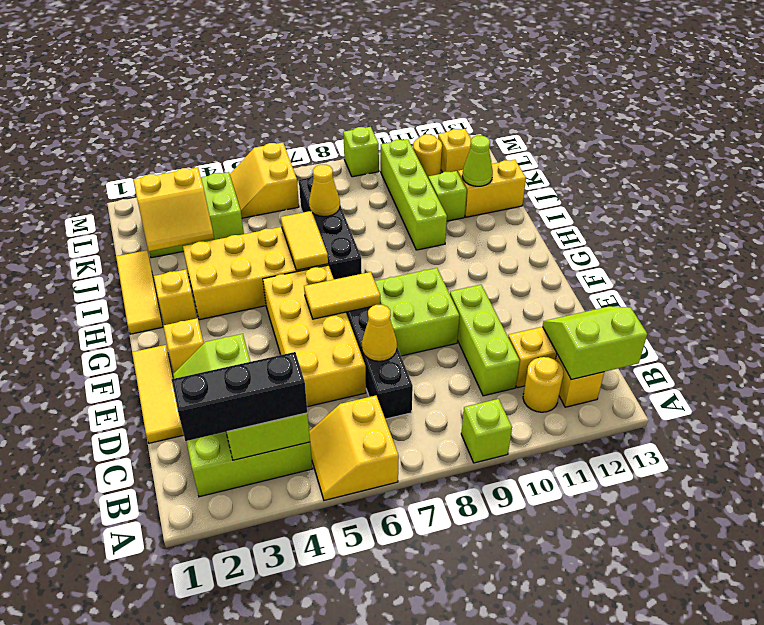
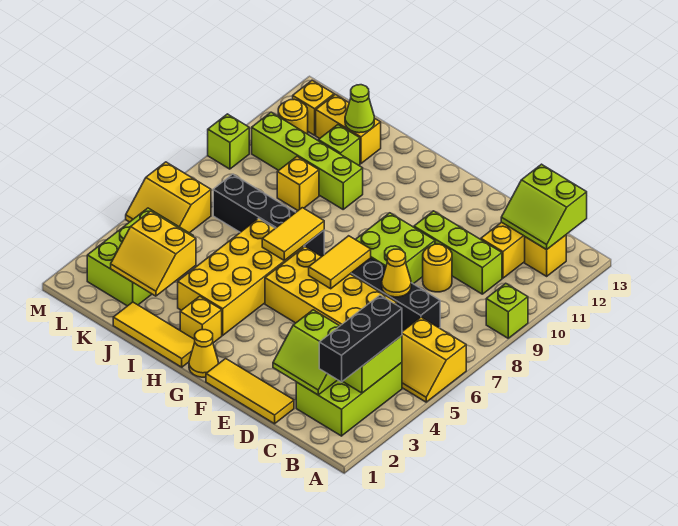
yellow round brick B11 level 1 -> yellow round brick D9 level 1
lime slope B12:C13 level 2 top B -> lime slope B12:C13 level 2 top 13
yellow brick F2 level 1 -> yellow brick J9 level 1
yellow tile H6:I6 level 2 -> yellow tile H6:H7 level 2
yellow slope J2:K3 level 2 top K -> yellow slope J2:K3 level 2 top 3
yellow cone J7 level 2 -> yellow cone G1 level 1
yellow brick J12:J13 level 1 -> yellow brick J12:K12 level 1

